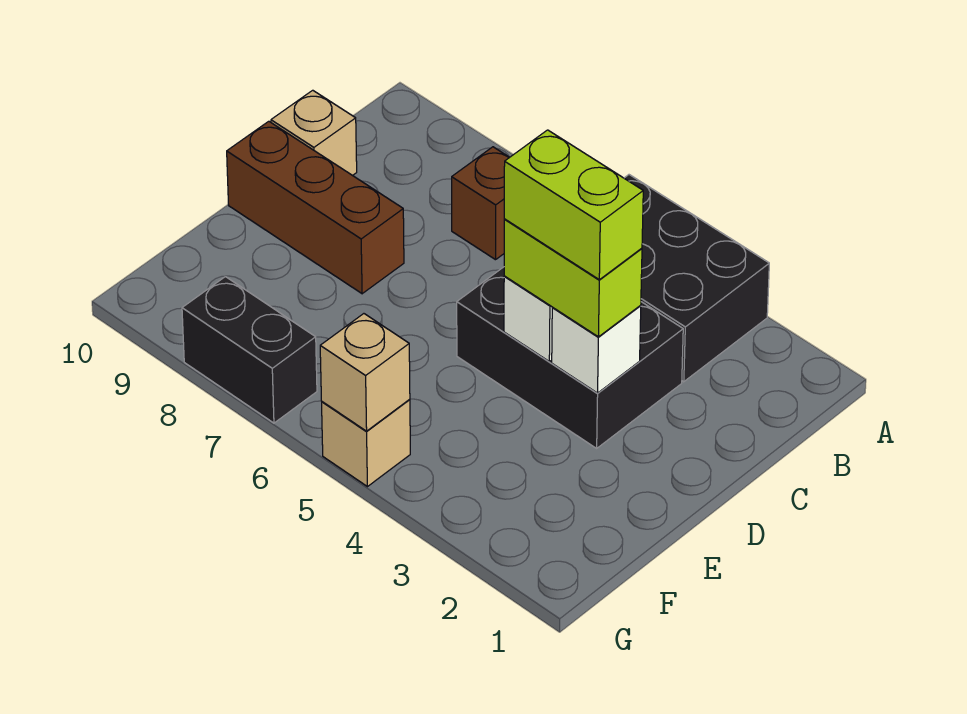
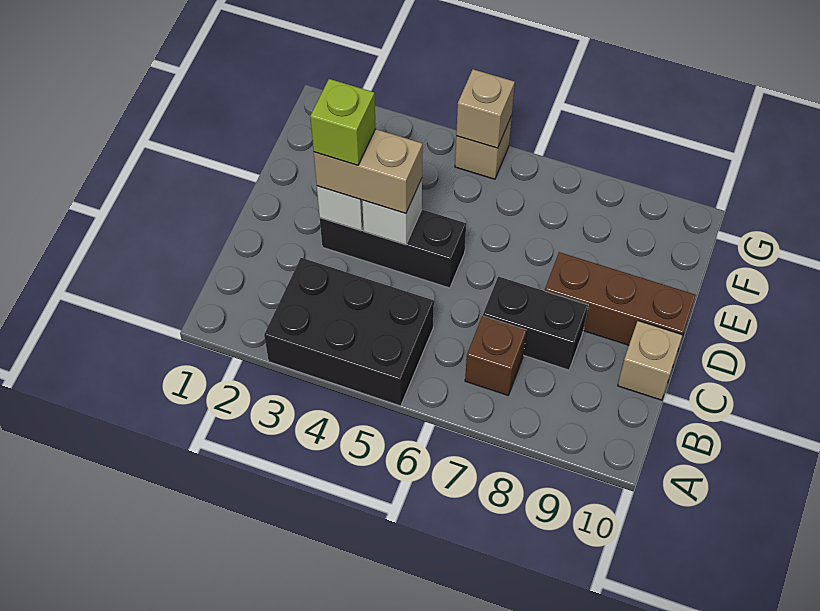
black brick C3:D5 level 1 -> black brick D3:D5 level 1
lime brick D3:D4 level 3 -> tan brick D3:D4 level 3
lime brick D3:D4 level 4 -> lime brick D3 level 4
black brick G7:G8 level 1 -> black brick C7:C8 level 1

